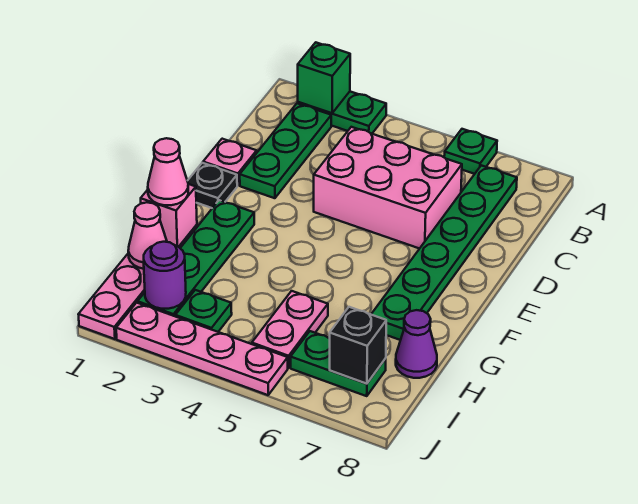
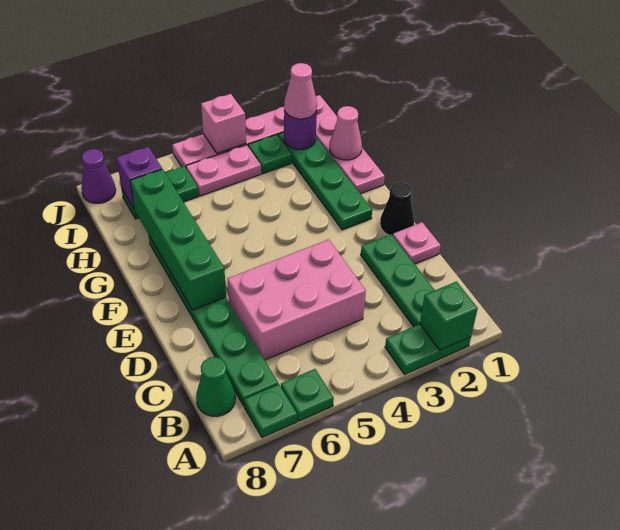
none -> green plate A7 level 1
none -> green cone B8 level 1
black plate E1 level 1 -> black cone E1 level 1
none -> green brick E7:H7 level 2
pink brick G1 level 2 -> pink brick J4 level 2
pink cone G1 level 3 -> pink cone I2 level 3
pink plate H5:I5 level 1 -> pink plate I4:I5 level 1
purple cone H8 level 1 -> purple cone J8 level 1
black brick I7 level 2 -> purple brick I7 level 2

